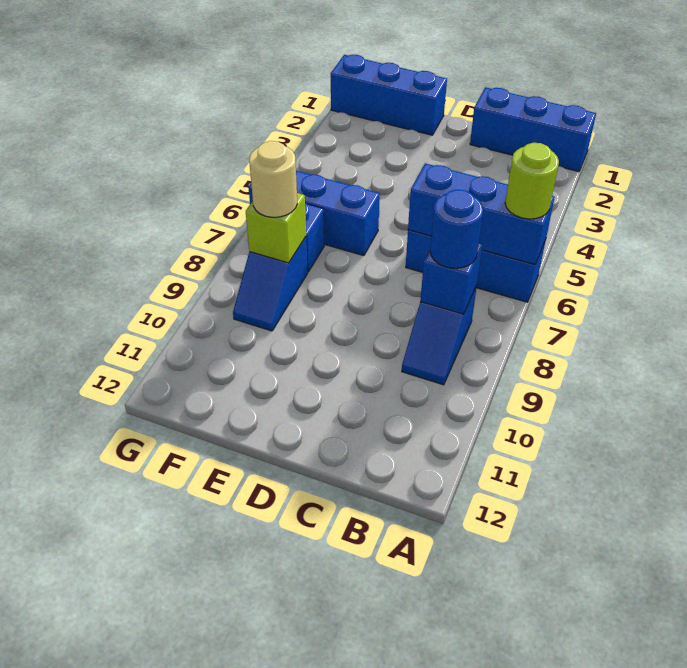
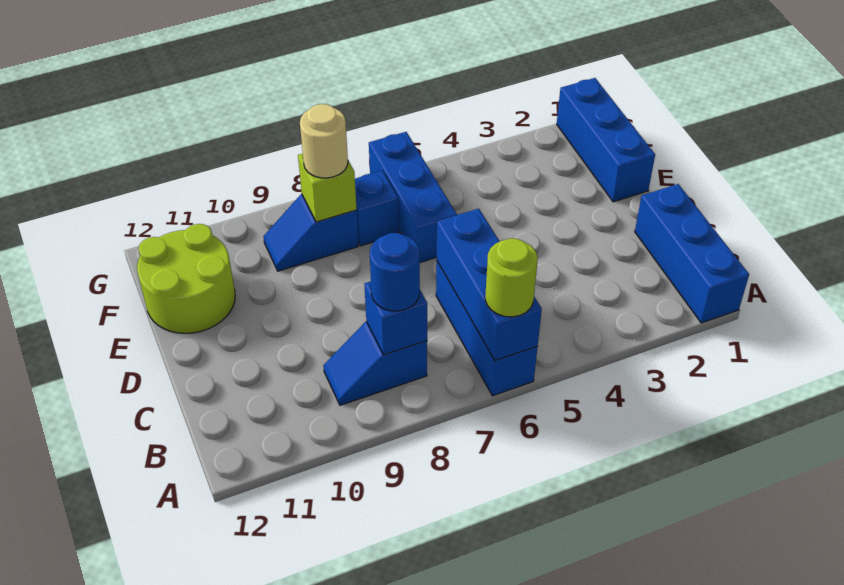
none -> lime round brick E11:F12 level 1

